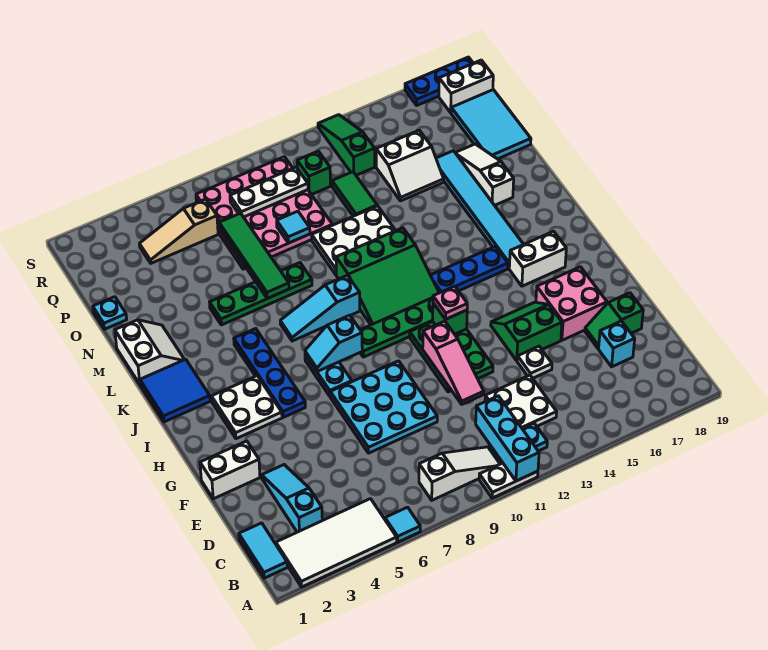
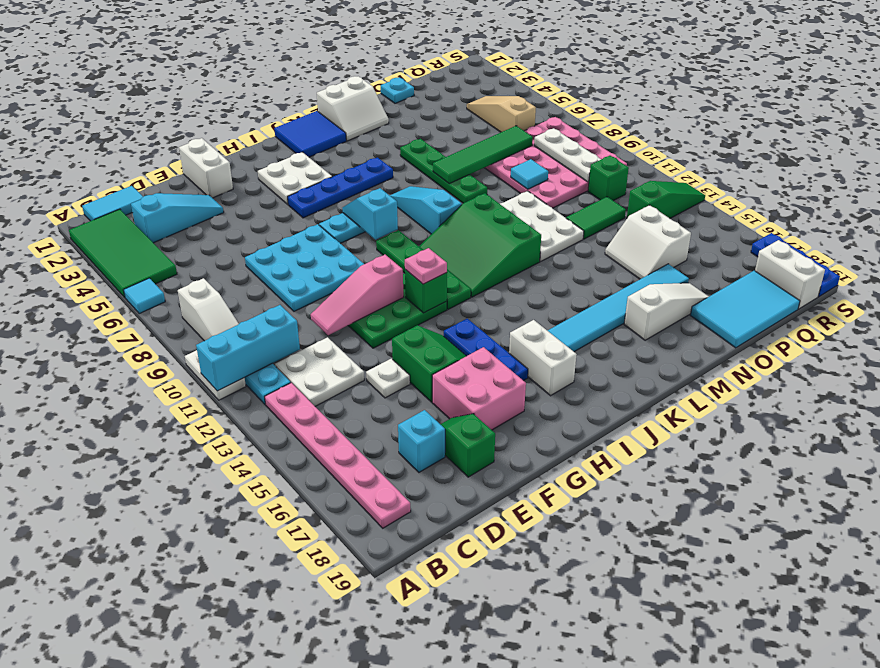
white tile A2:B5 level 1 -> green tile A2:B5 level 1
none -> pink plate B13:B18 level 1
blue plate J13:J15 level 1 -> blue plate H14:H16 level 1

